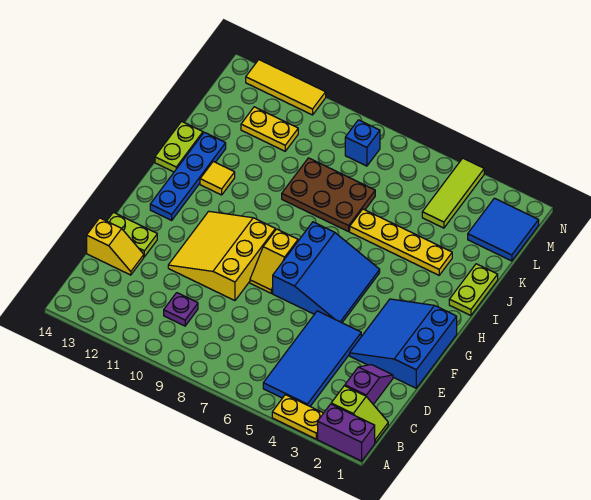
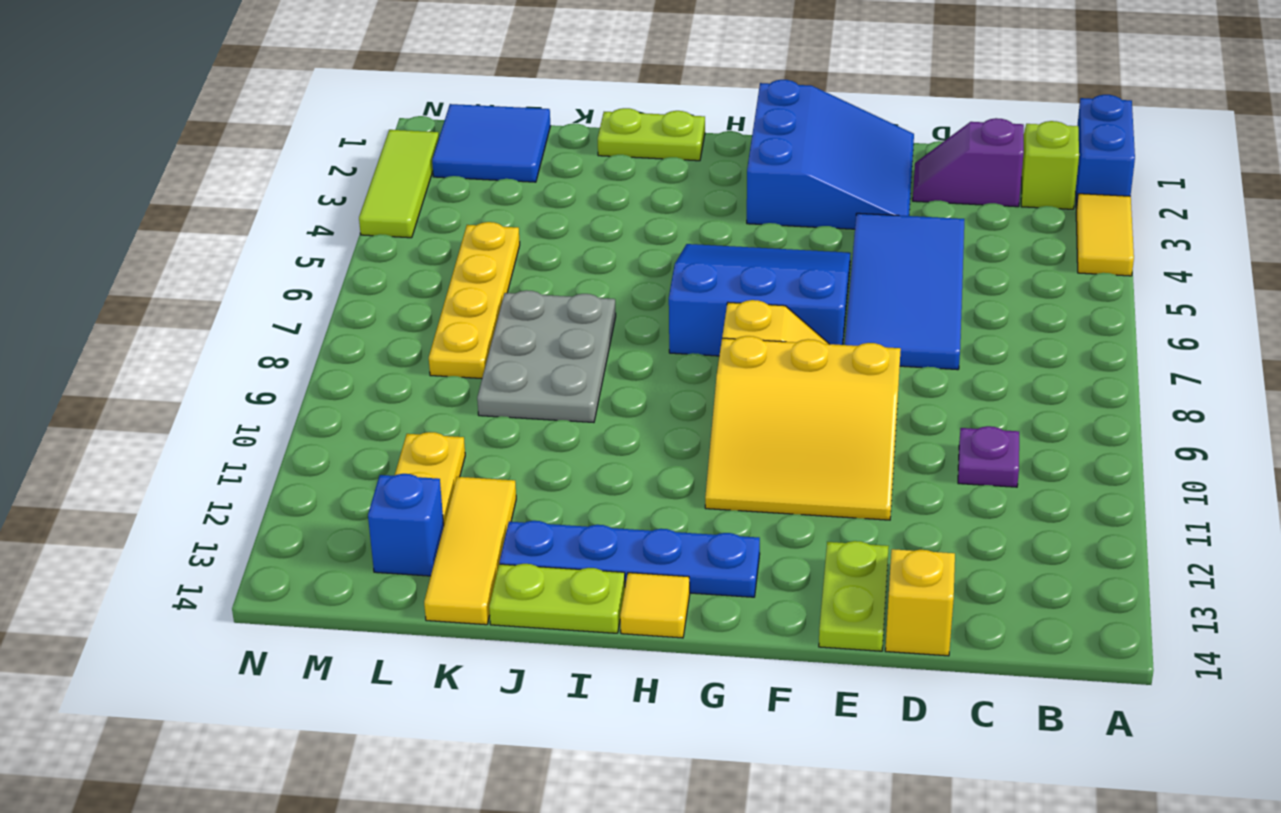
purple brick A1:A2 level 1 -> blue brick A1:A2 level 1
yellow plate A3:A4 level 1 -> yellow tile A3:A4 level 1
blue tile B4:E5 level 1 -> blue tile D4:E7 level 1
blue slope E1:G3 level 1 top 1 -> blue slope E1:G3 level 1 top G
yellow tile I12 level 1 -> yellow tile H14 level 1
yellow plate J3:J6 level 1 -> yellow plate L5:L8 level 1
brown plate J7:K9 level 1 -> grey plate J7:K9 level 1
lime tile L4:N4 level 1 -> lime tile N2:N4 level 1
blue brick M8 level 1 -> blue brick L13 level 1
yellow tile N11:N13 level 1 -> yellow tile K12:K14 level 1

